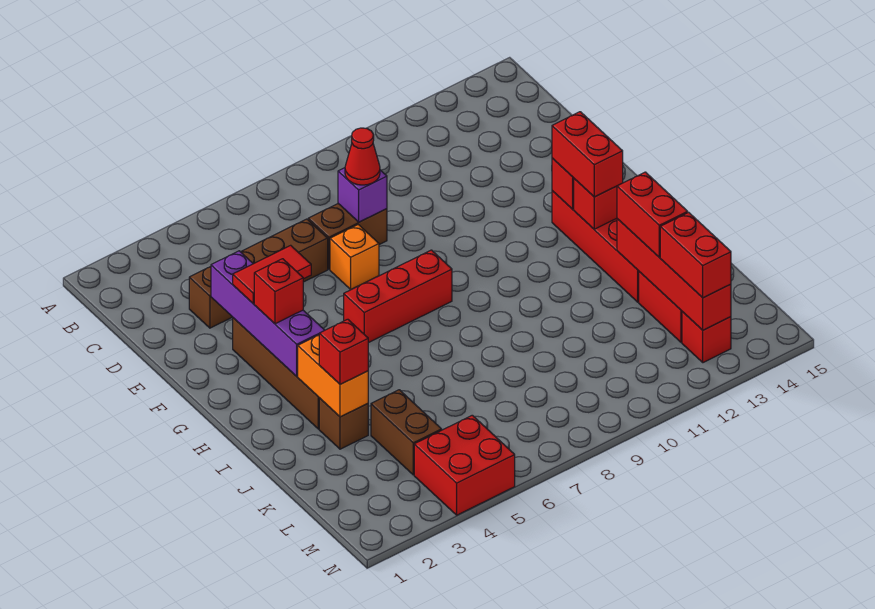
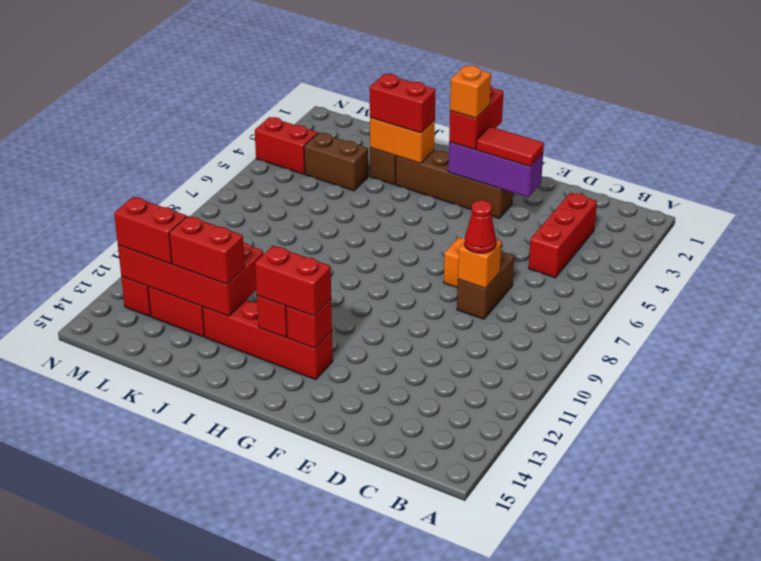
brown brick D3:D6 level 1 -> none
purple brick D8 level 2 -> orange brick D8 level 2
purple brick E3:H3 level 2 -> purple brick E3:G3 level 2
red tile F3:F4 level 3 -> red tile E3:F3 level 3
red brick G3 level 3 -> red brick G2:G3 level 3
none -> orange brick G3 level 4
red brick G6:G8 level 1 -> red brick C3:C5 level 1
red brick J3 level 3 -> red brick I3:J3 level 3
red brick J13:M13 level 2 -> red brick J12:M13 level 2
red brick M4:N5 level 1 -> red brick M4:N4 level 1

